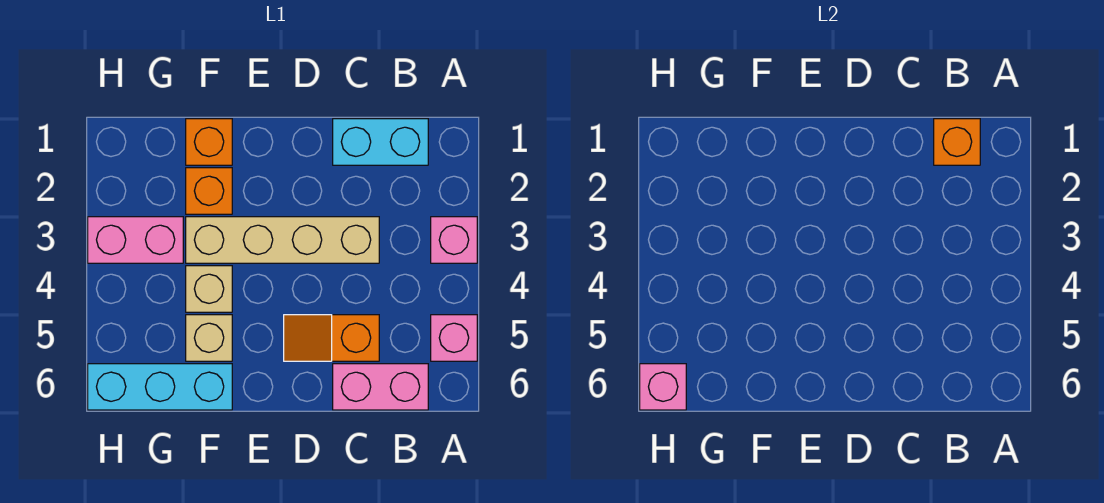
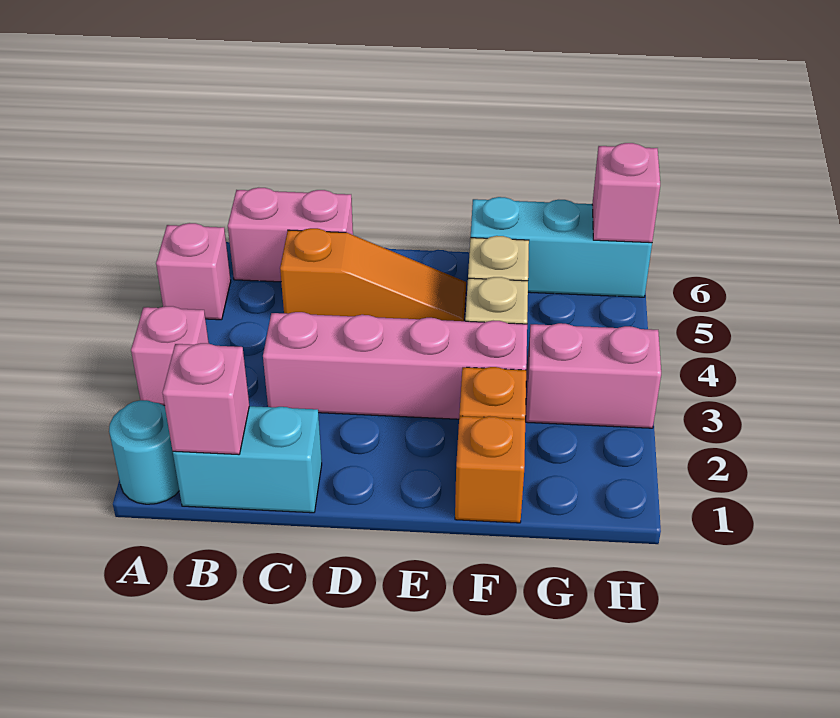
none -> cyan round brick A1 level 1
orange brick B1 level 2 -> pink brick B1 level 2
tan brick C3:F3 level 1 -> pink brick C3:F3 level 1
orange slope C5:D5 level 1 top C -> orange slope C5:E5 level 1 top C

